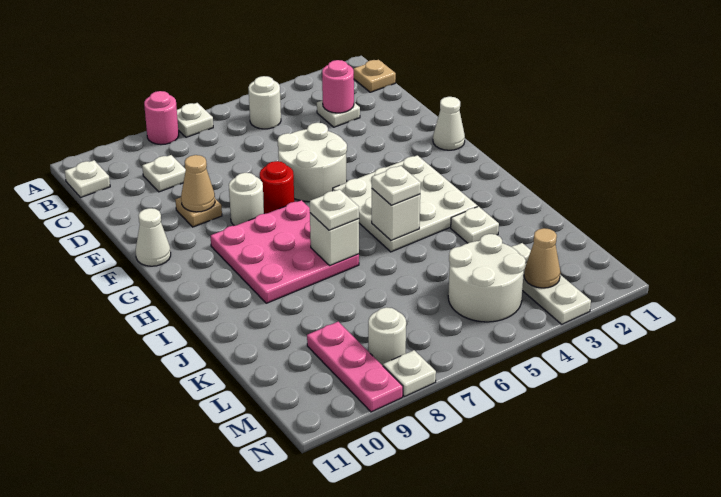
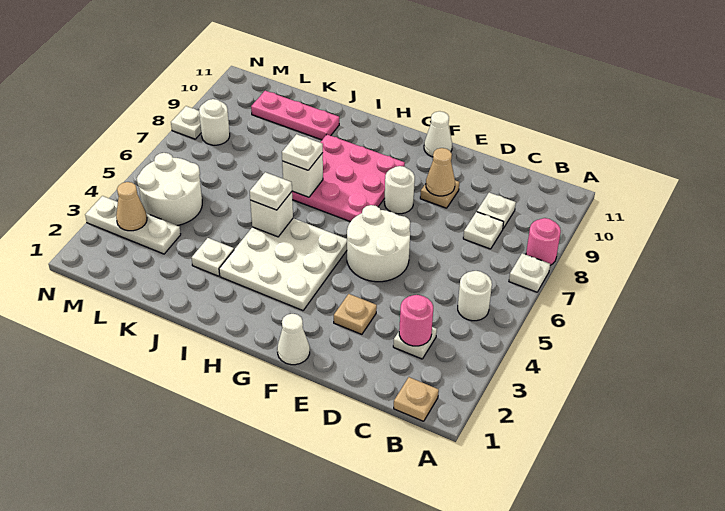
white plate B11 level 1 -> white plate C8 level 1
none -> tan plate E3 level 1
red round brick F7 level 1 -> none
pink plate L9:N9 level 1 -> pink plate J10:L10 level 1

